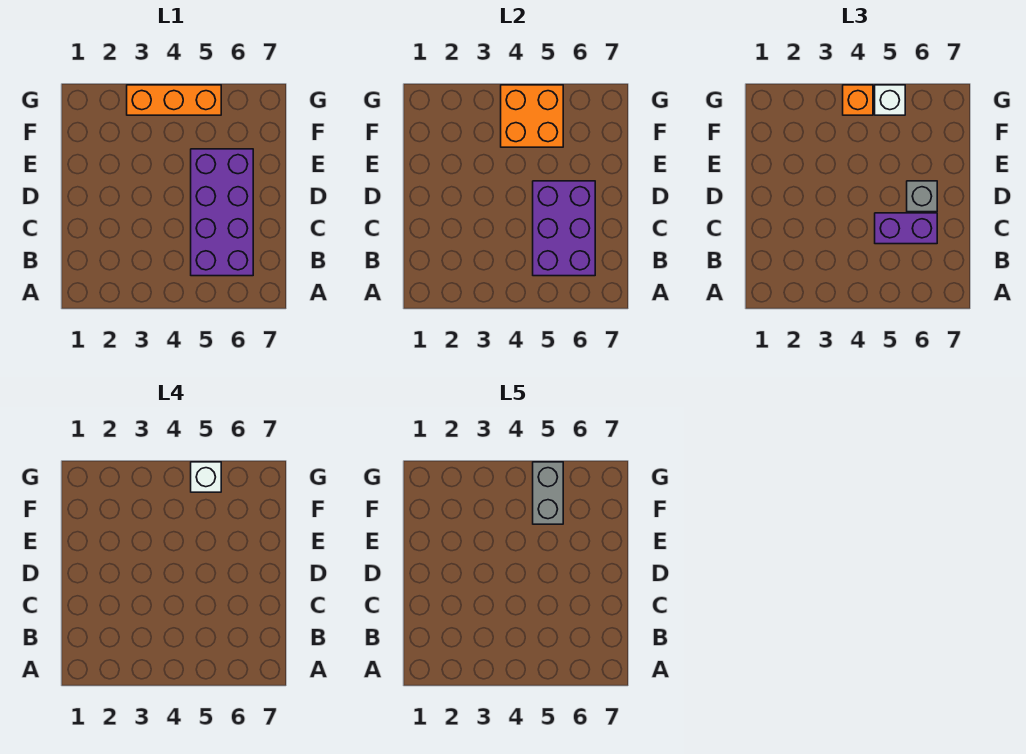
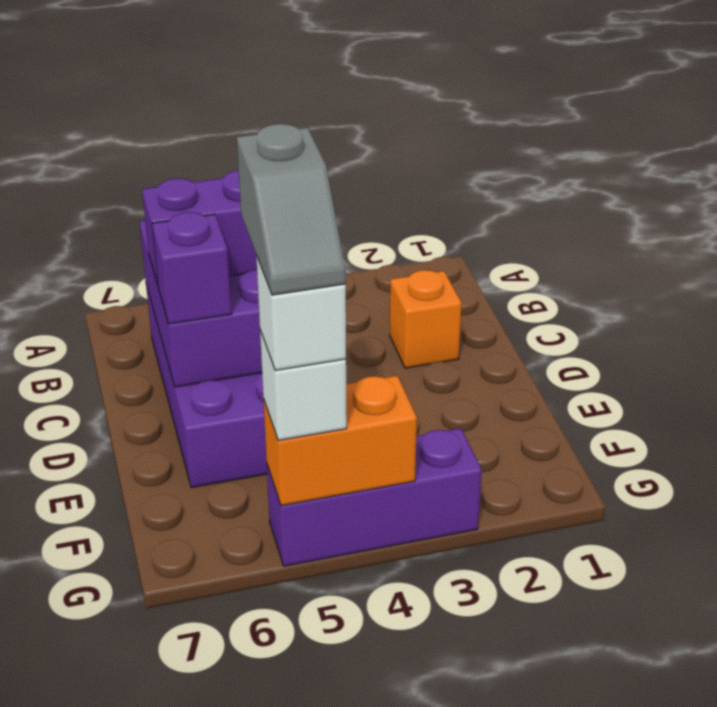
grey brick D6 level 3 -> purple brick D6 level 3
orange brick F4:G5 level 2 -> orange brick G4:G5 level 2
grey brick F5:G5 level 5 -> grey slope F5:G5 level 5 top F
orange brick G3:G5 level 1 -> purple brick G3:G5 level 1
orange brick G4 level 3 -> orange brick C2 level 1

